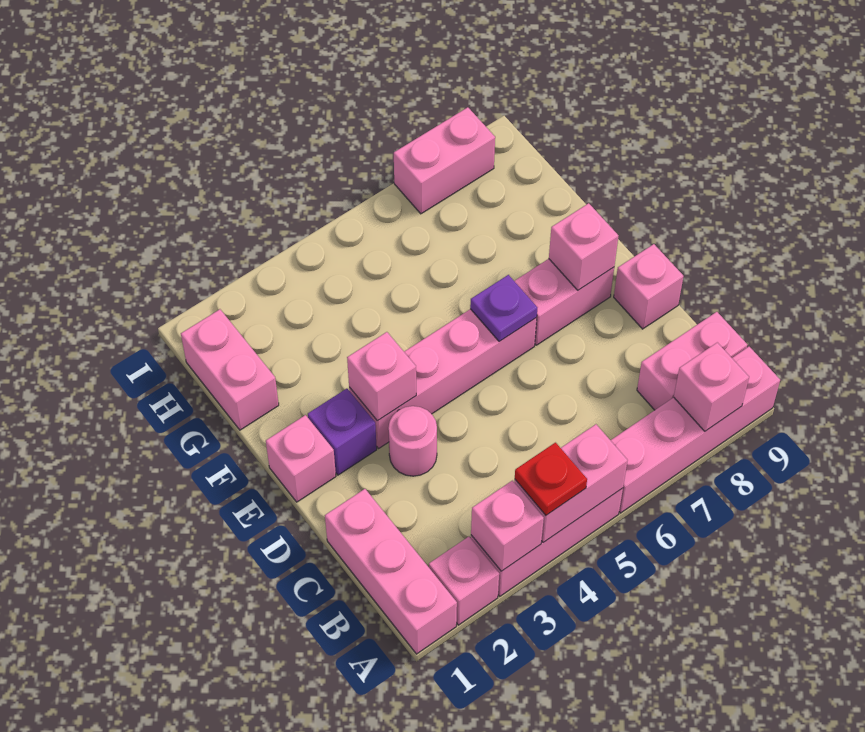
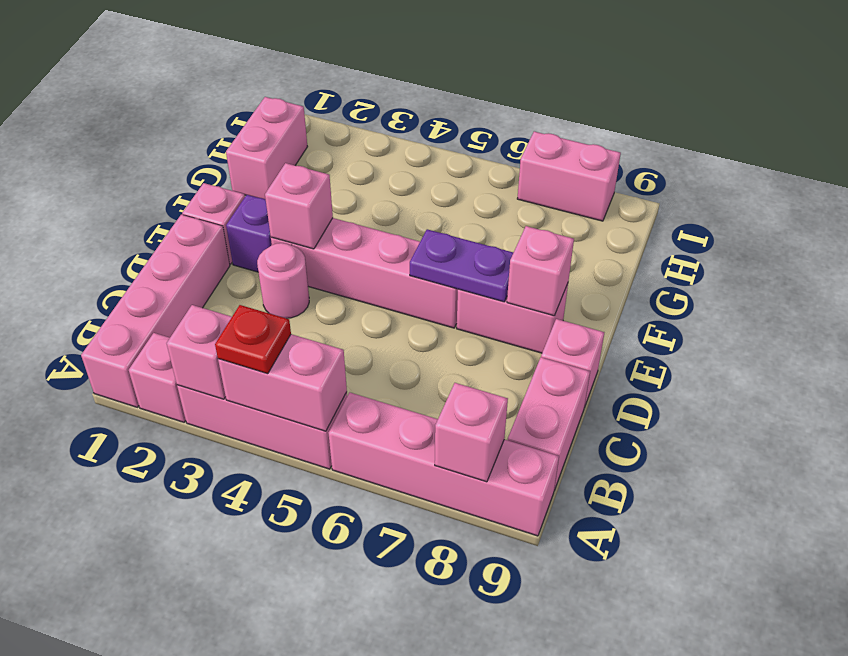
pink brick A1:C1 level 1 -> pink brick A1:D1 level 1
pink brick B8:B9 level 1 -> pink brick B9:C9 level 1
purple plate E6 level 2 -> purple plate E6:E7 level 2

